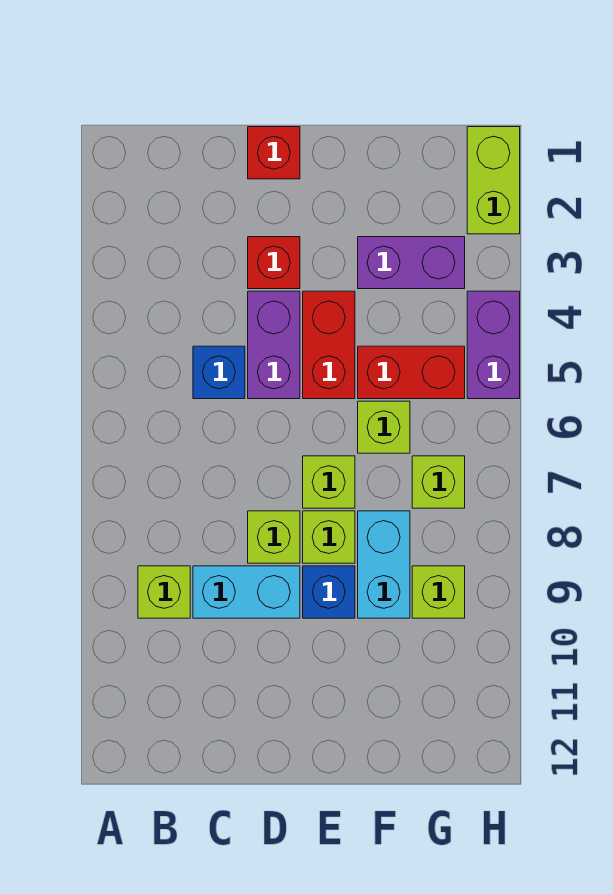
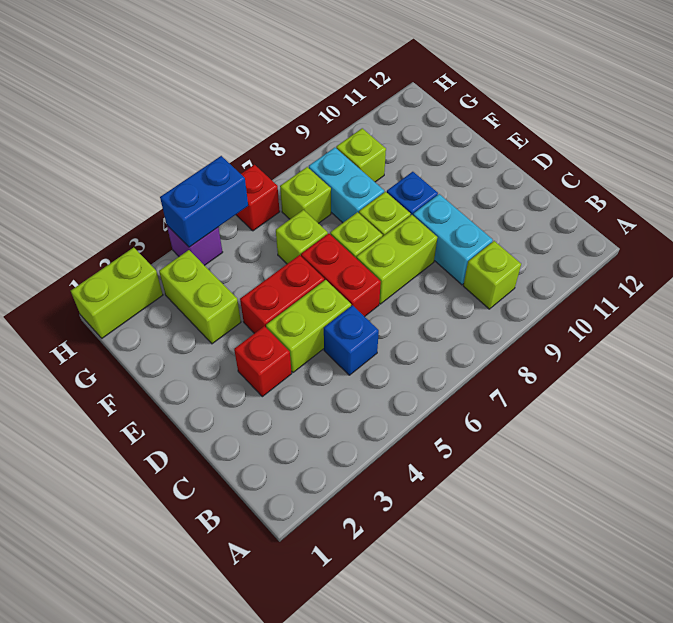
red brick D1 level 1 -> red brick H6 level 1
purple brick D4:D5 level 1 -> lime brick D4:D5 level 1
lime brick D8 level 1 -> lime brick D7:D8 level 1
purple brick F3:G3 level 1 -> lime brick F3:G3 level 1
red brick F5:G5 level 1 -> red brick D6:E6 level 1
cyan brick F8:F9 level 1 -> cyan brick F8:G8 level 1
purple brick H4:H5 level 1 -> purple brick H4 level 1
none -> blue brick H4:H5 level 2

